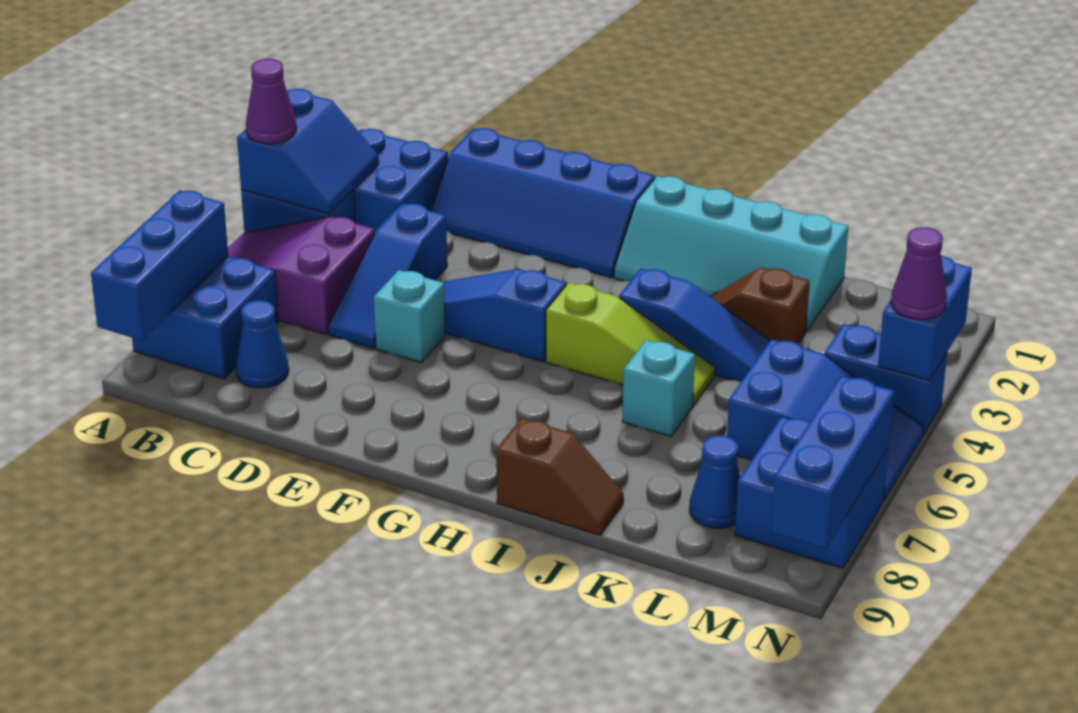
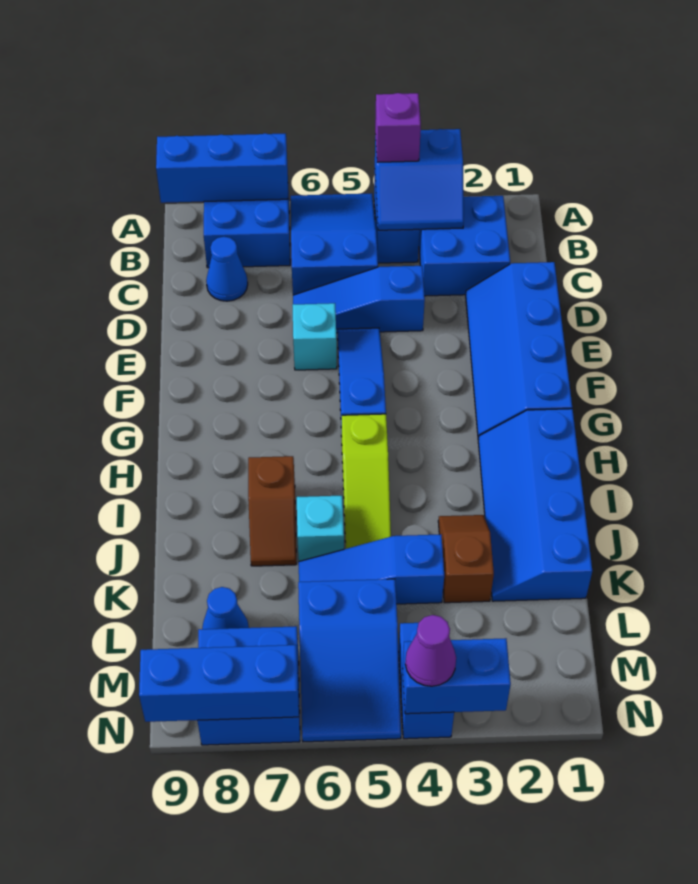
purple cone A4 level 3 -> purple brick A4 level 3
purple slope A5:C6 level 1 top C -> blue slope A5:C6 level 1 top C
cyan slope H1:K2 level 1 top 1 -> blue slope H1:K2 level 1 top 1
blue slope I4:K4 level 1 top I -> blue slope K4:K6 level 1 top 4
brown slope I9:J9 level 1 top I -> brown slope I7:J7 level 1 top I

